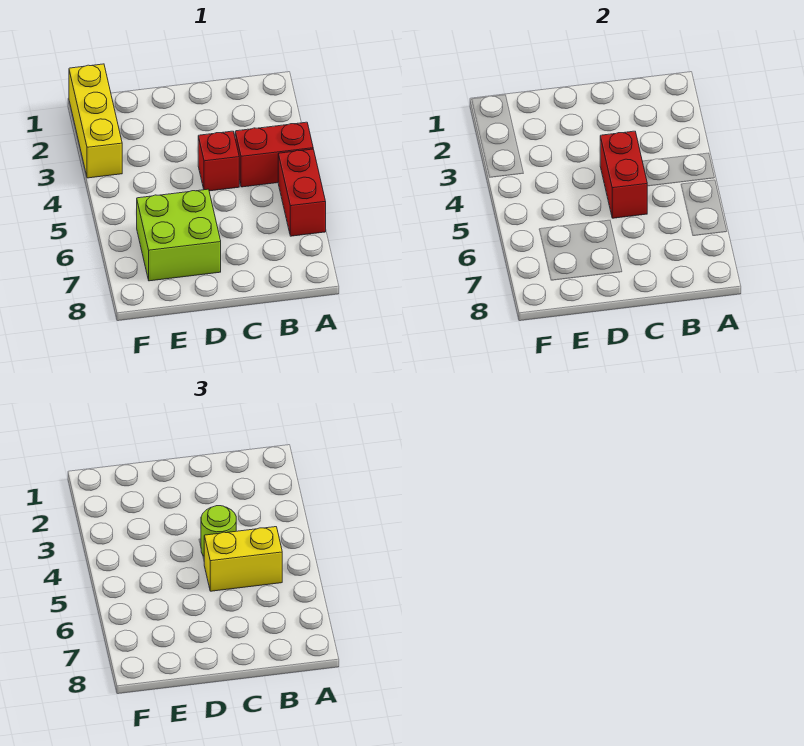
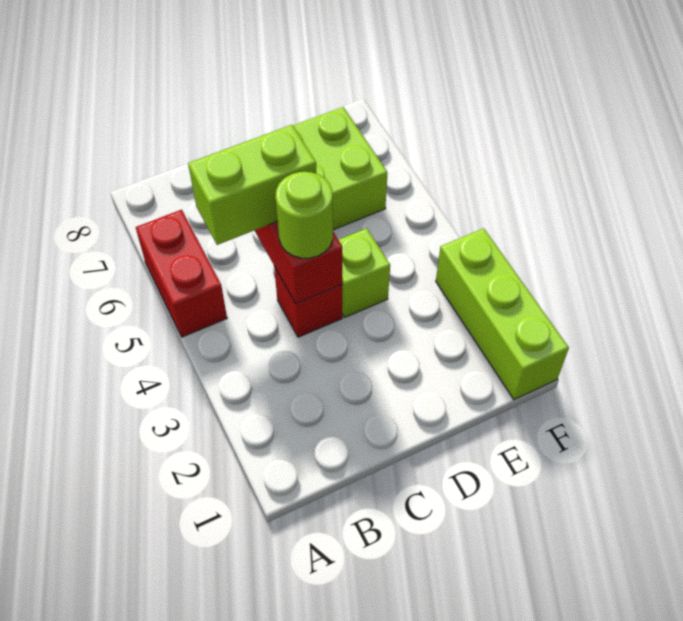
red brick A4:B4 level 1 -> none
yellow brick B5:C5 level 3 -> lime brick B5:C5 level 3
none -> lime brick D4 level 1
yellow brick F1:F3 level 1 -> lime brick F1:F3 level 1

